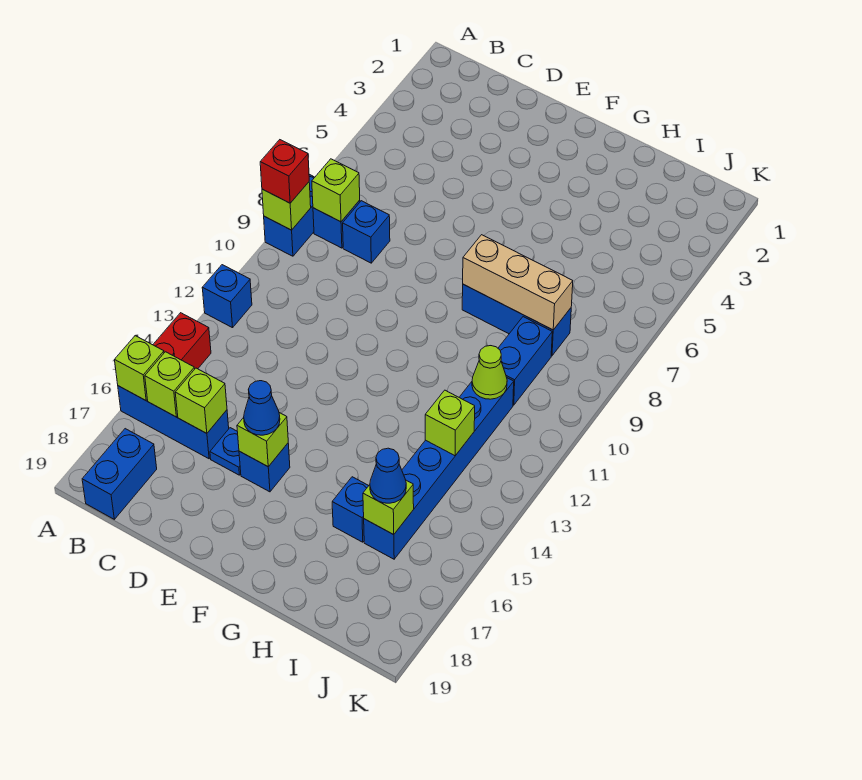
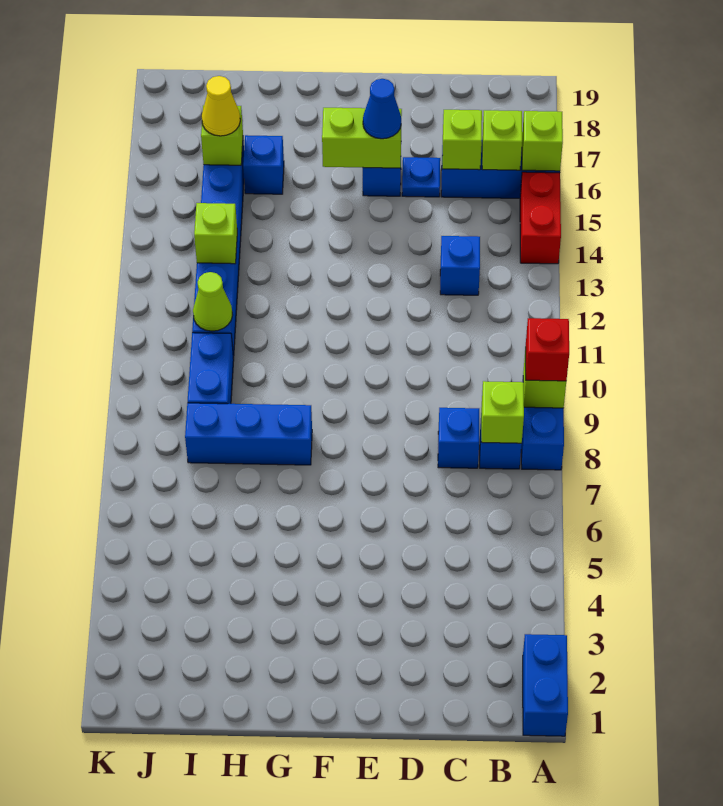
blue brick A12 level 1 -> blue brick C13 level 1
blue brick B18:B19 level 1 -> blue brick A1:A2 level 1
lime brick E16 level 2 -> lime brick E16:F16 level 2
tan brick G8:I8 level 2 -> none
blue cone I16 level 3 -> yellow cone I16 level 3

